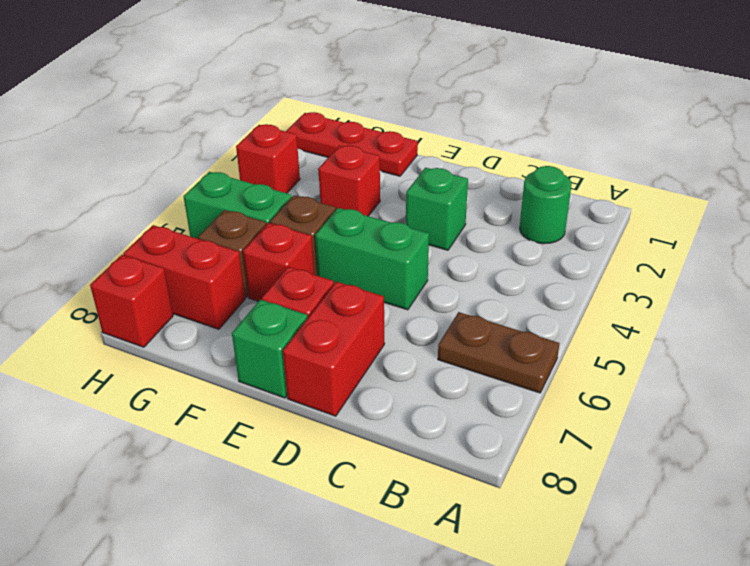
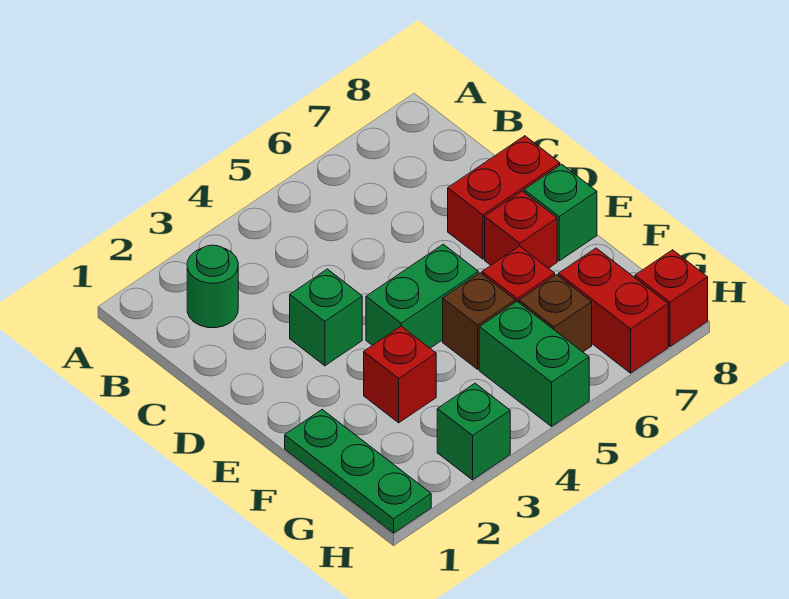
brown plate A6:B6 level 1 -> none
green brick D5:E5 level 1 -> green brick E4:E5 level 1
red plate F1:H1 level 1 -> green plate F1:H1 level 1
red brick H3 level 1 -> green brick H3 level 1

